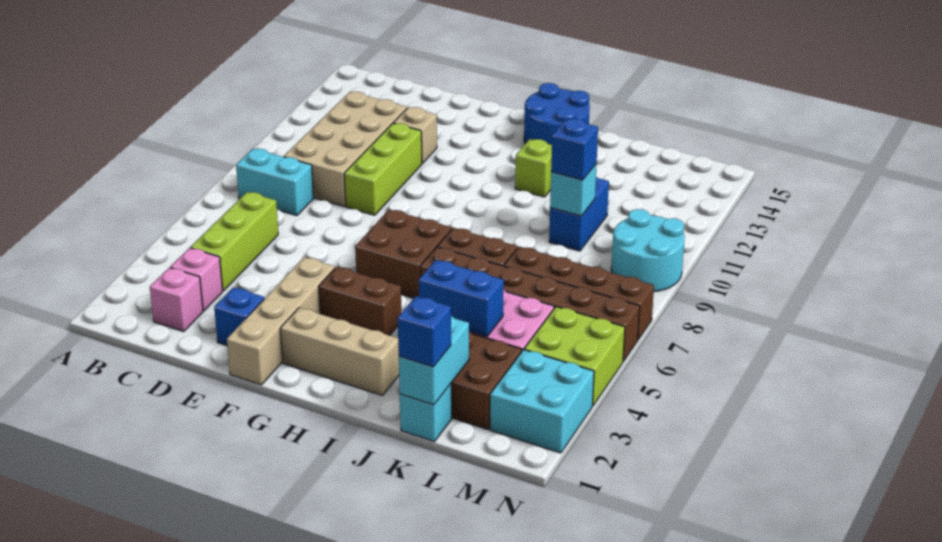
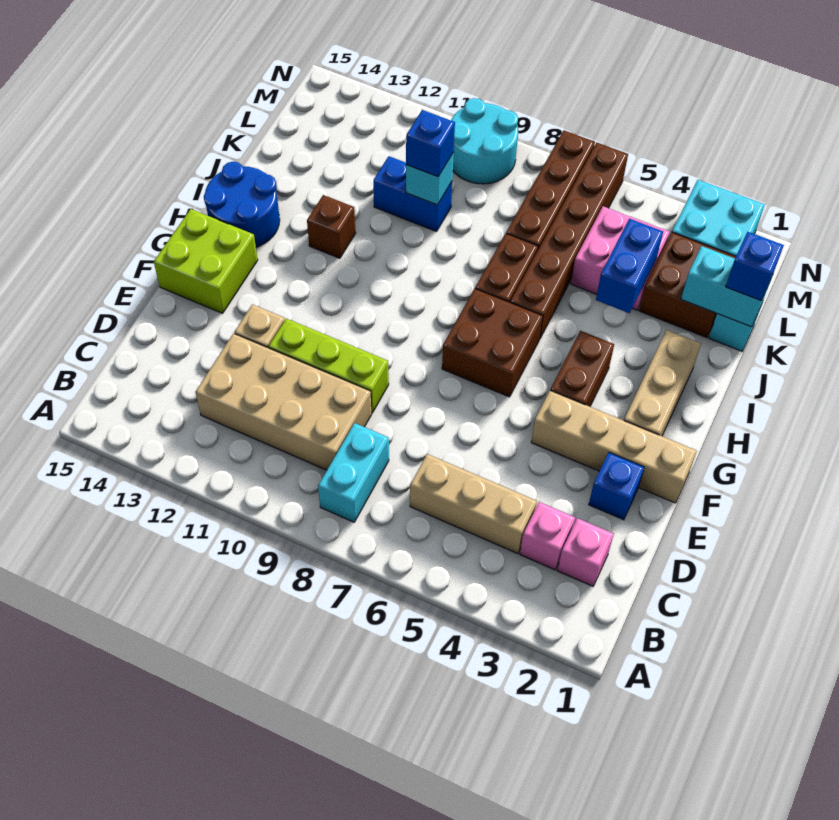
lime brick C4:C6 level 1 -> tan brick C4:C6 level 1
lime brick I12 level 1 -> brown brick I12 level 1
lime brick M4:N5 level 1 -> lime brick F14:G15 level 1

